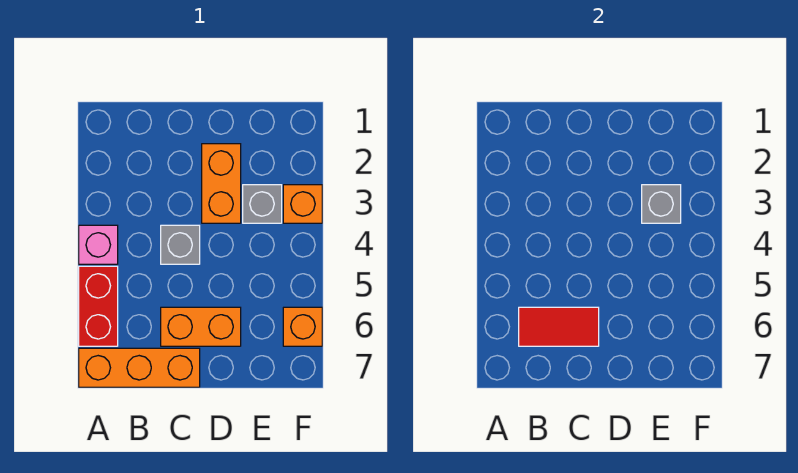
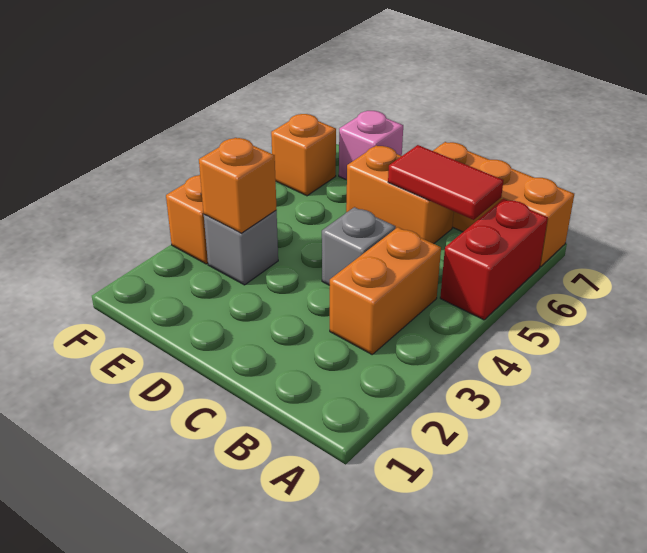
pink brick A4 level 1 -> pink brick E7 level 1
orange brick D2:D3 level 1 -> orange brick B3:B4 level 1
grey brick E3 level 2 -> orange brick E3 level 2

